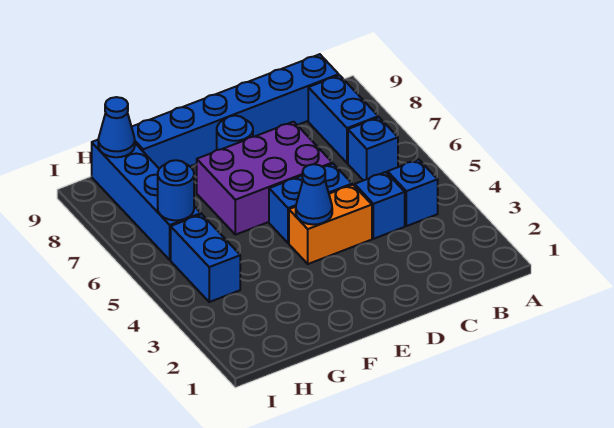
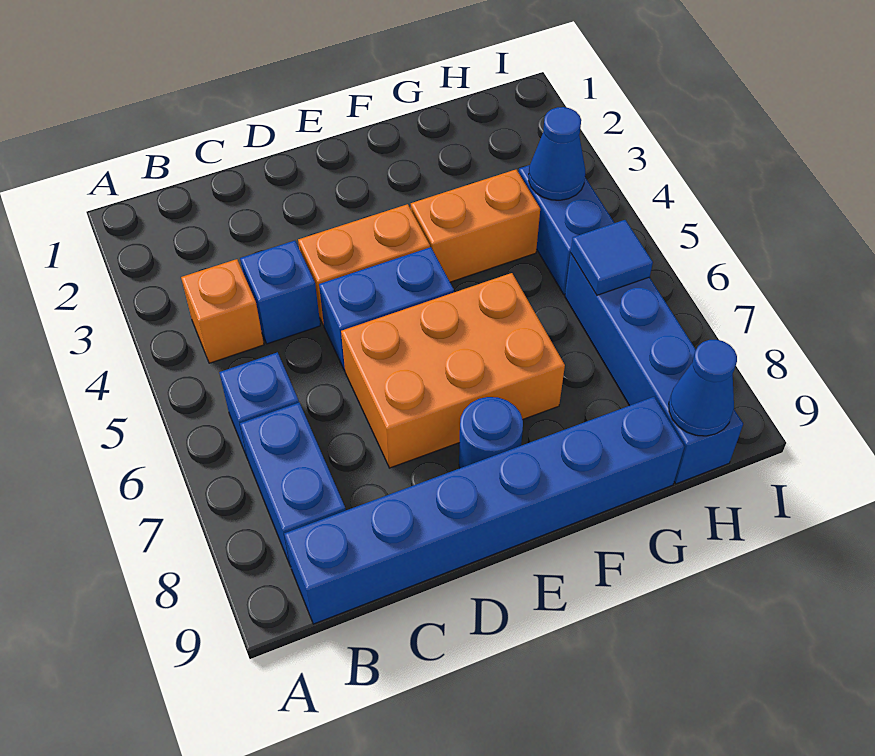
blue brick B4 level 1 -> orange brick B4 level 1
purple brick D6:F7 level 1 -> orange brick D6:F7 level 1
blue cone E4 level 2 -> blue cone H4 level 2
none -> orange brick F4:G4 level 1
blue round brick H6 level 2 -> blue tile H6 level 2

